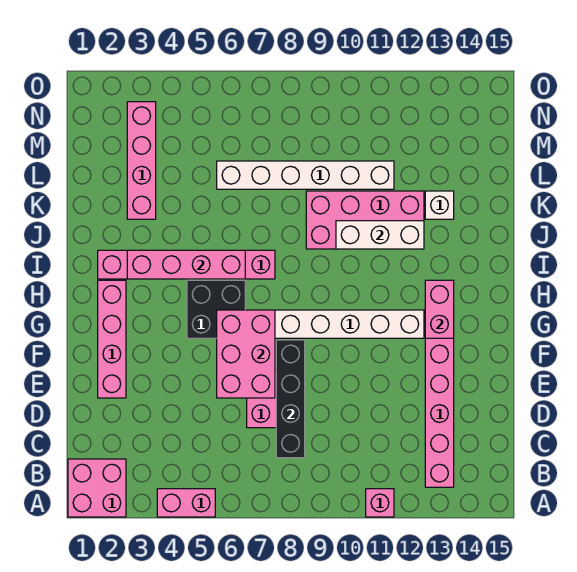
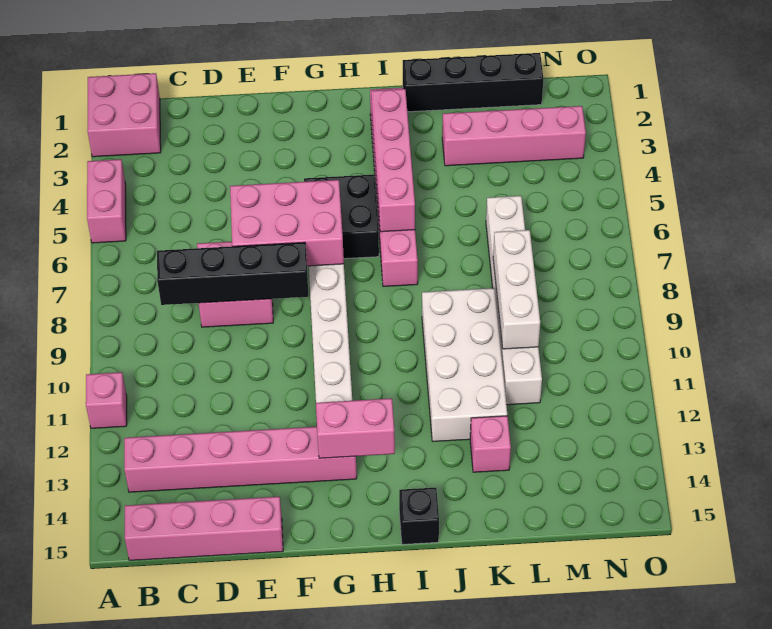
pink brick E2:H2 level 1 -> pink brick B15:E15 level 1
none -> black brick I15 level 1
none -> black brick J1:M1 level 1
pink brick J9:K12 level 1 -> white brick J9:K12 level 1
white brick J10:J12 level 2 -> white brick L8:L10 level 2
white brick K13 level 1 -> pink brick K13 level 1

